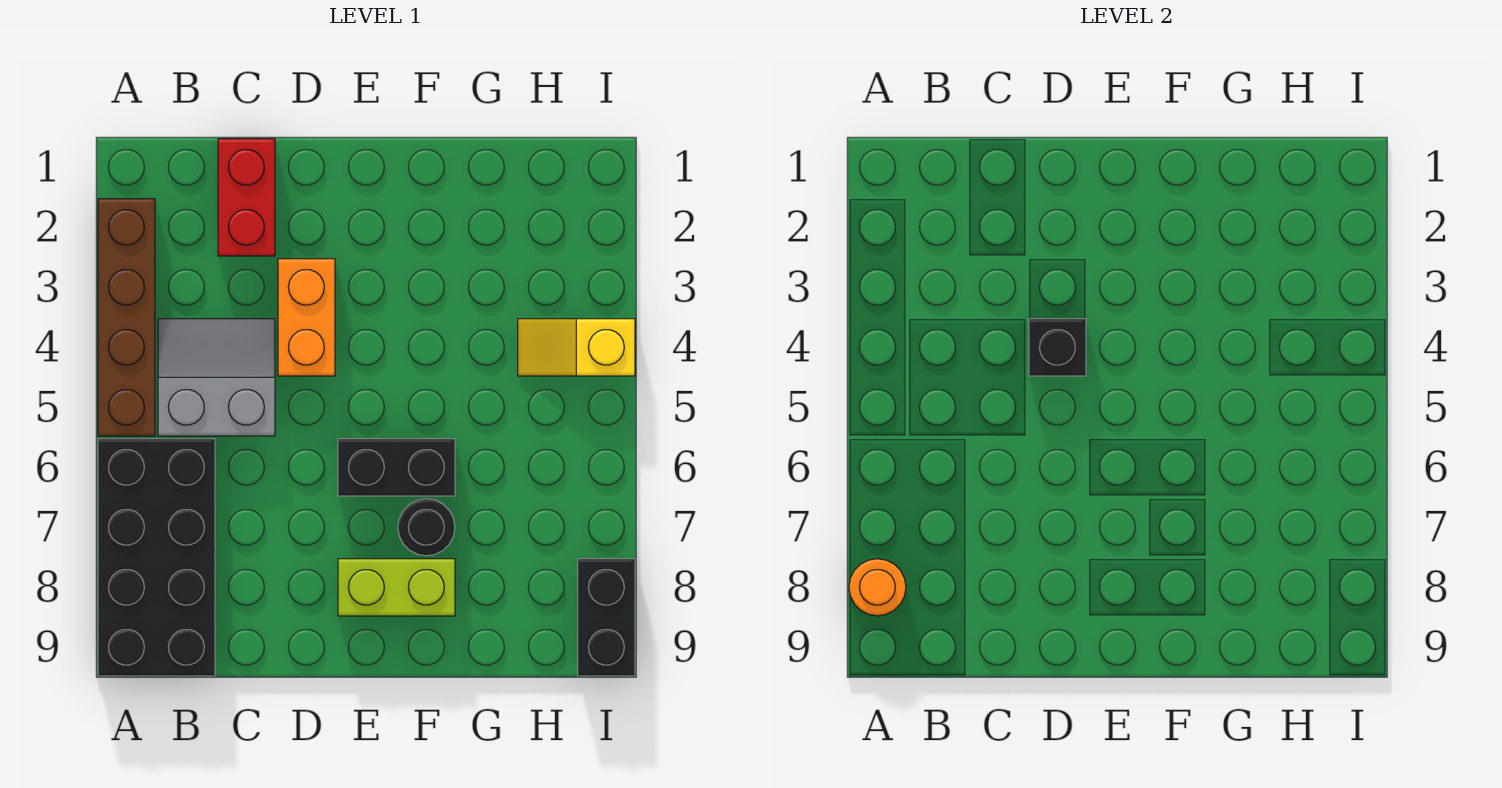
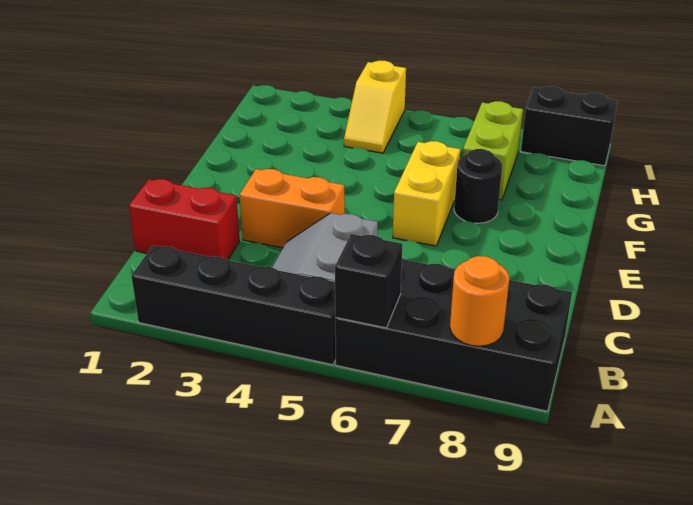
brown brick A2:A5 level 1 -> black brick A2:A5 level 1
black brick D4 level 2 -> black brick A6 level 2
black brick E6:F6 level 1 -> yellow brick E6:F6 level 1
lime brick E8:F8 level 1 -> lime brick G7:H7 level 1

